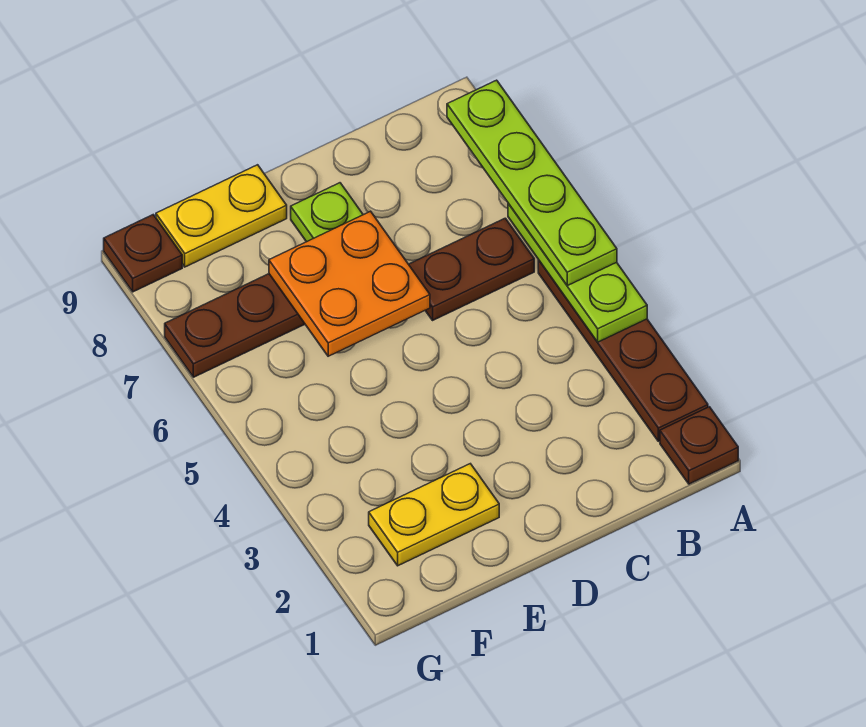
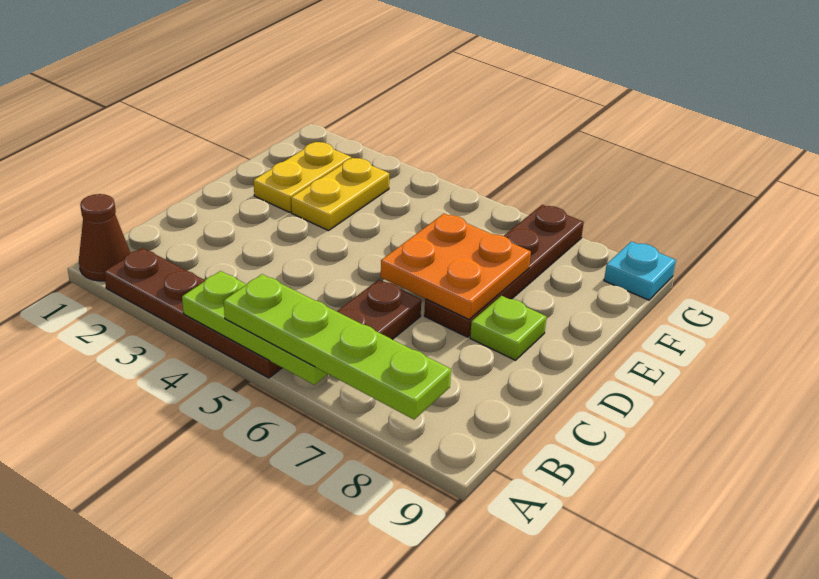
brown plate A1 level 1 -> brown cone A1 level 1
yellow plate E9:F9 level 1 -> yellow plate E3:F3 level 1
brown plate G9 level 1 -> cyan plate G9 level 1

